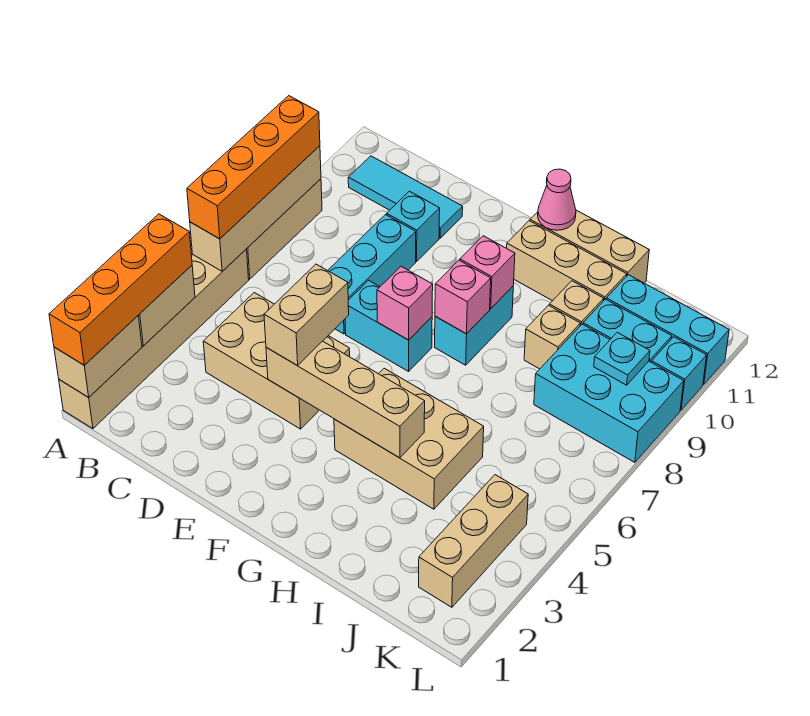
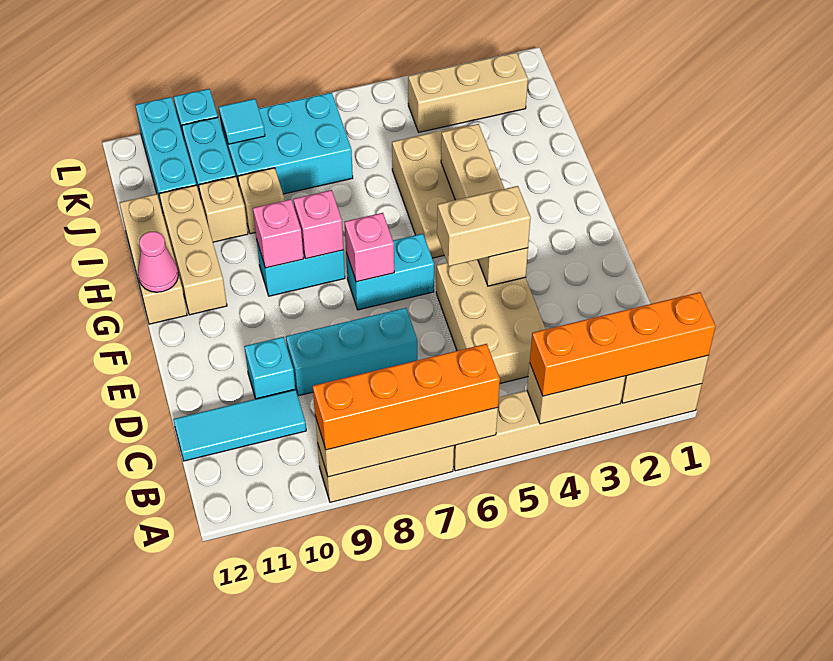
cyan tile B11:D11 level 1 -> cyan tile C10:C12 level 1
cyan brick E7:F7 level 1 -> cyan brick F6:F7 level 1
cyan brick J8:L9 level 1 -> cyan brick J7:K9 level 1
cyan plate K9 level 2 -> cyan tile K9 level 2

